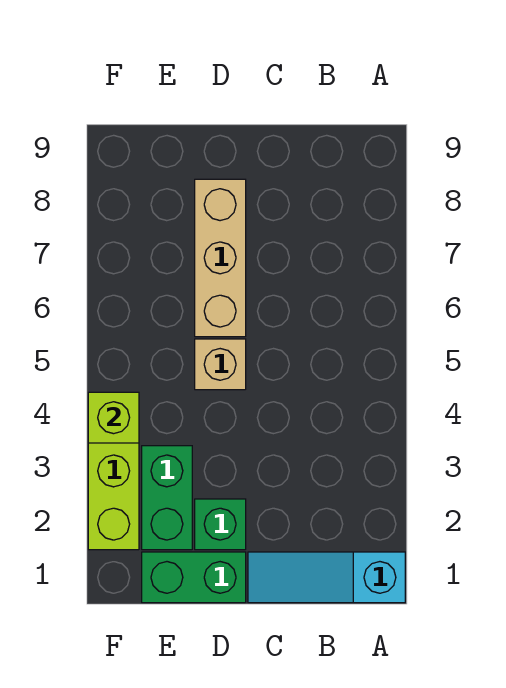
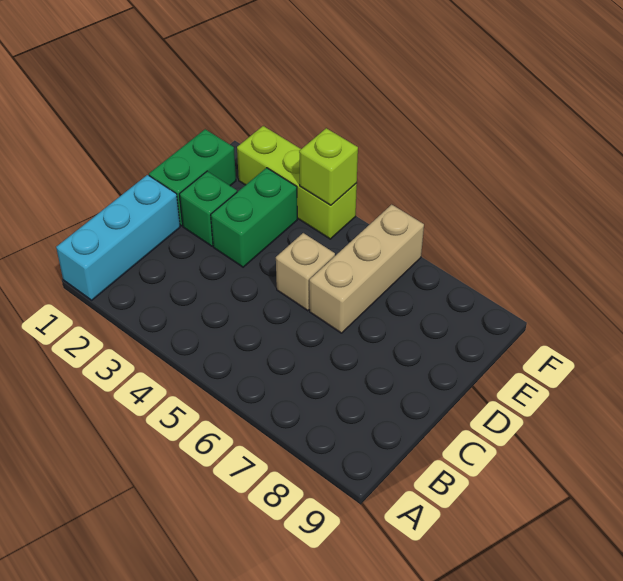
cyan slope A1:C1 level 1 top A -> cyan brick A1:C1 level 1
tan brick D6:D8 level 1 -> tan brick D6:F6 level 1
green brick E2:E3 level 1 -> green brick D3:E3 level 1

